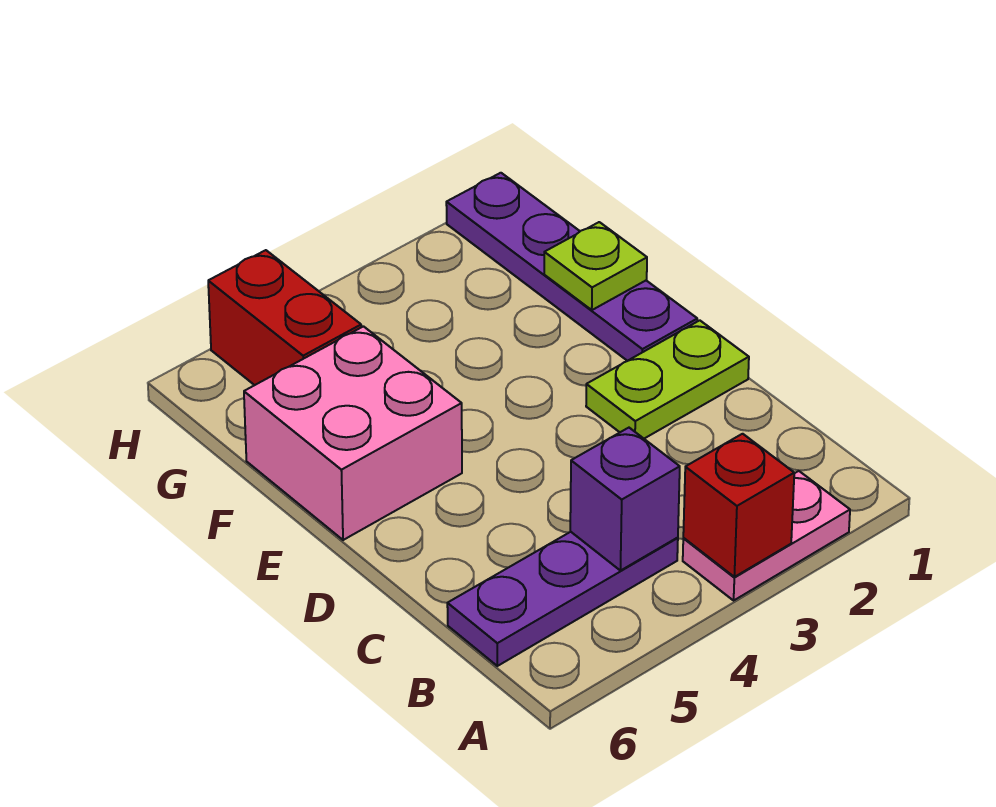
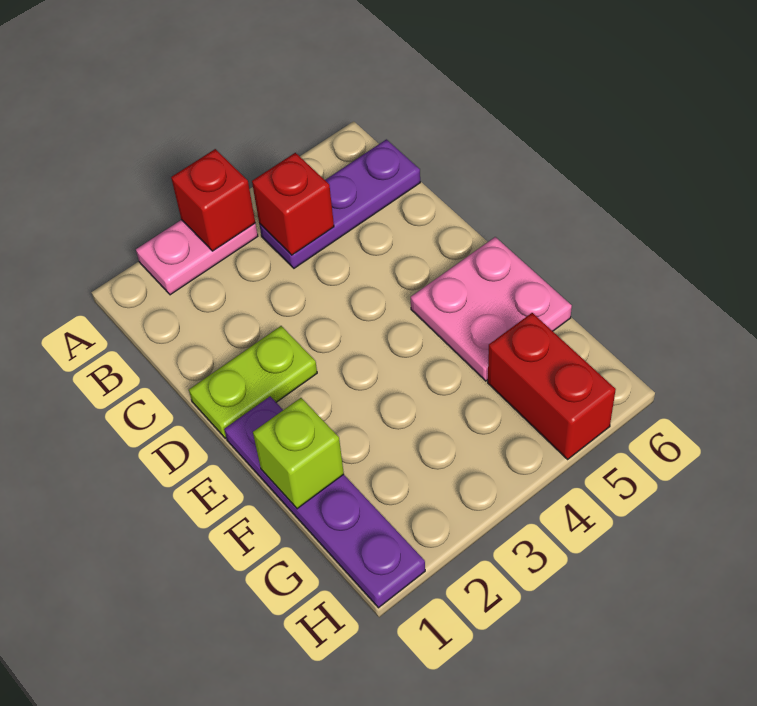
purple brick B4 level 2 -> red brick B4 level 2
pink brick E5:F6 level 1 -> pink plate E5:F6 level 1
lime plate F1 level 2 -> lime brick F1 level 2

